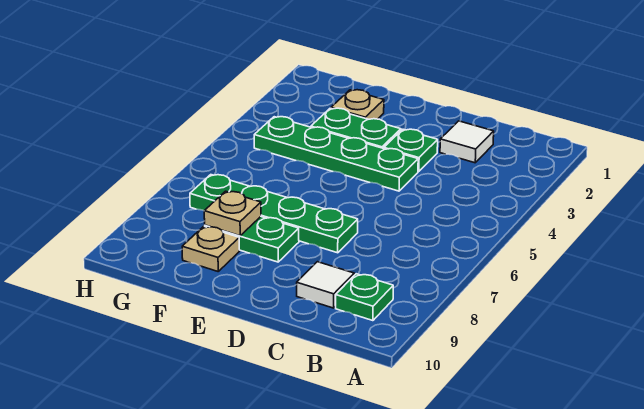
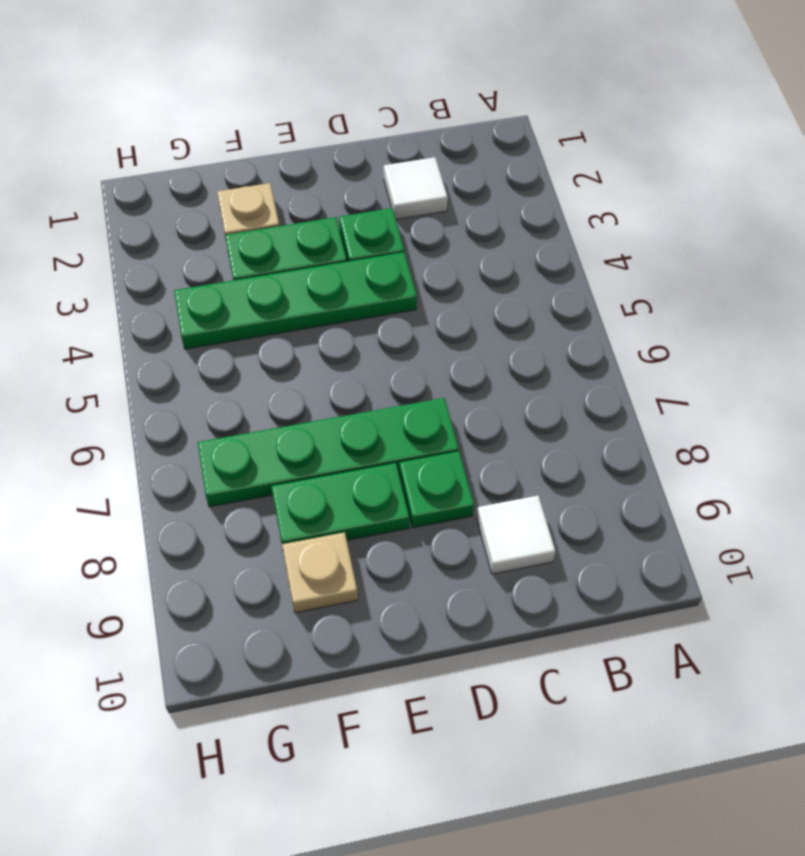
green plate B9 level 1 -> green plate D8 level 1
tan plate F8 level 2 -> none

